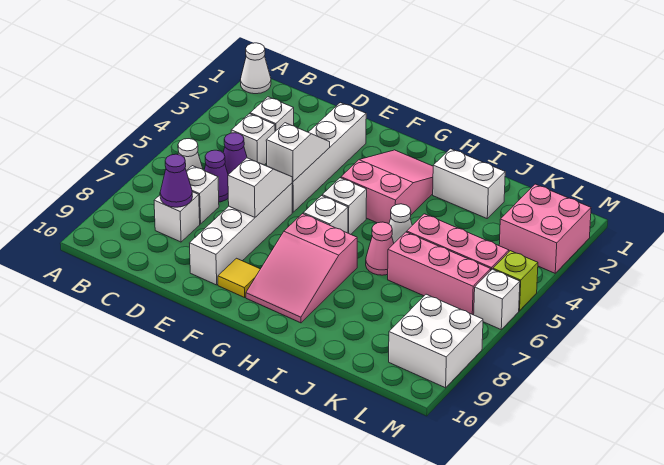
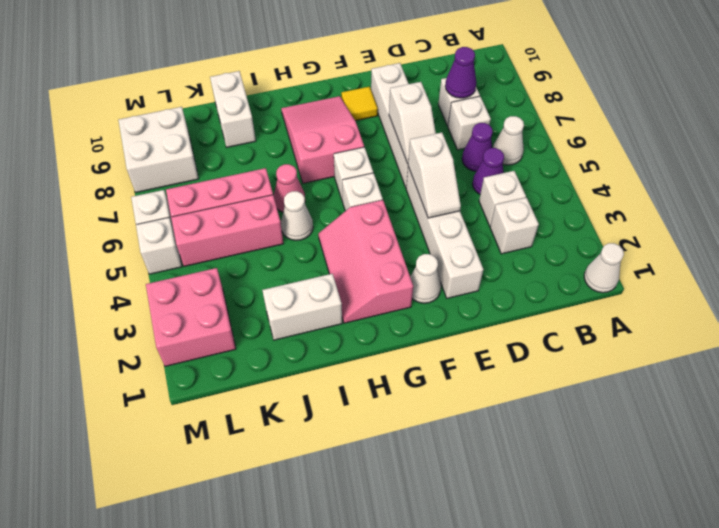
none -> white cone F2 level 1
pink slope G2:H4 level 1 top 4 -> pink slope G2:H4 level 1 top G
none -> white brick J9:J10 level 1
lime brick M5 level 1 -> white brick M5 level 1

